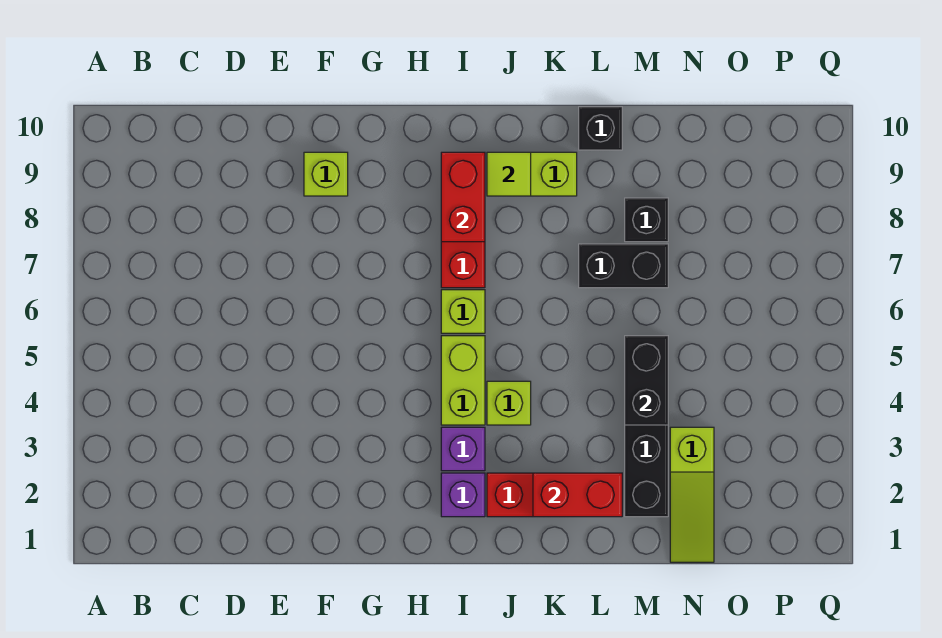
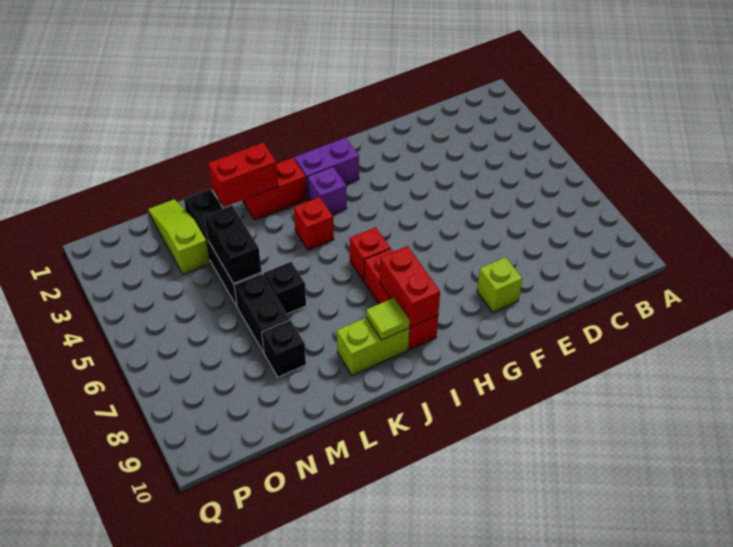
purple brick I2 level 1 -> purple brick H2:I2 level 1
lime brick I4:I5 level 1 -> none
lime brick I6 level 1 -> red brick I6 level 1
lime brick J4 level 1 -> red brick J4 level 1
black brick L7:M7 level 1 -> black brick M6:M7 level 1
black brick L10 level 1 -> black brick L6 level 1

